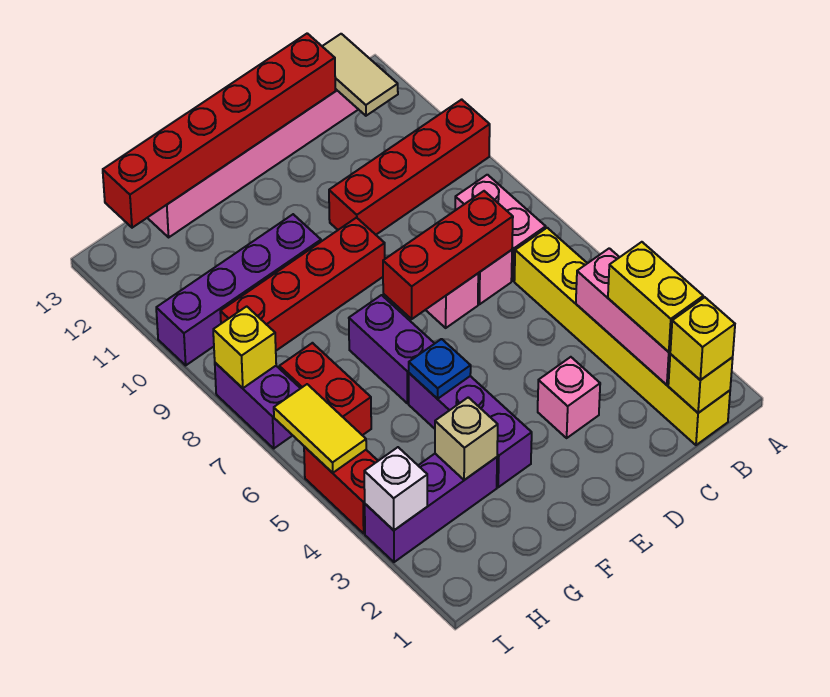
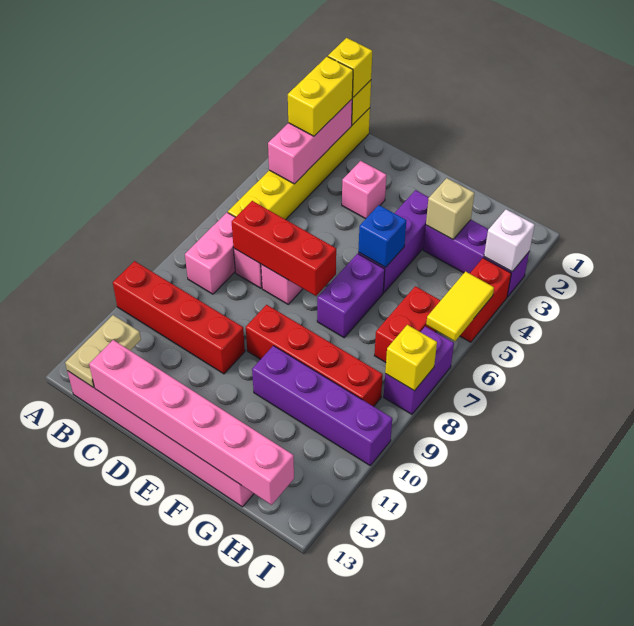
tan tile B12:B13 level 2 -> tan plate B12:B13 level 2
red brick C13:H13 level 2 -> pink brick C13:H13 level 2
blue plate F5 level 2 -> blue brick F5 level 2

